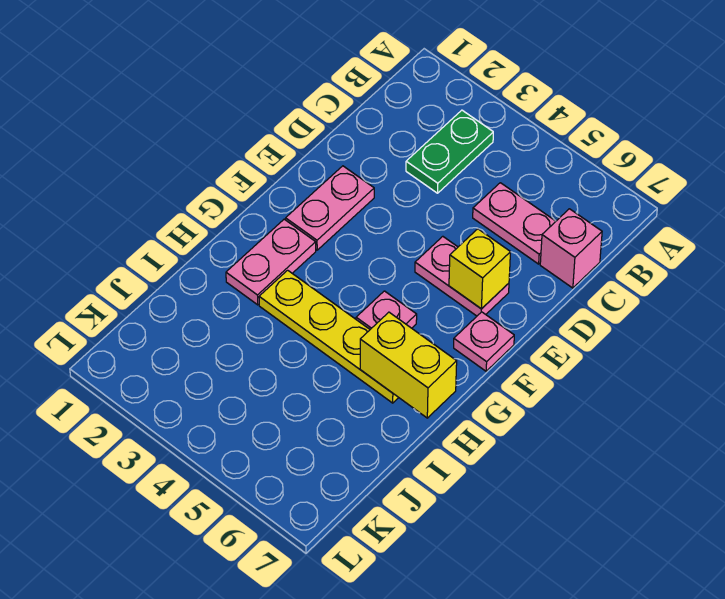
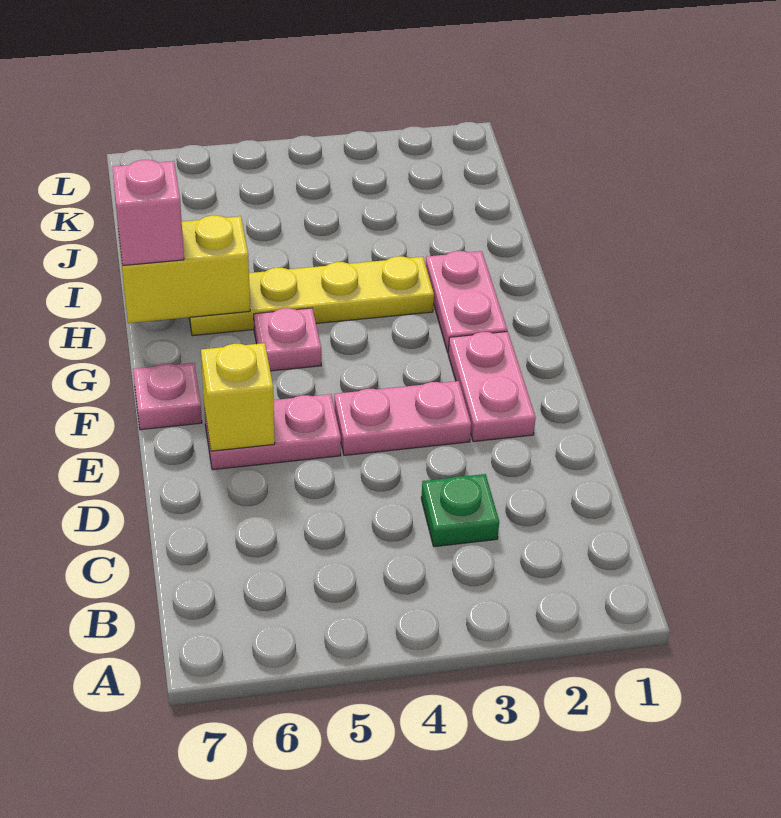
green plate B3:C3 level 1 -> green plate C3 level 1
pink plate C5:C6 level 1 -> pink plate E3:E4 level 1
pink brick C7 level 1 -> pink brick H7 level 3

